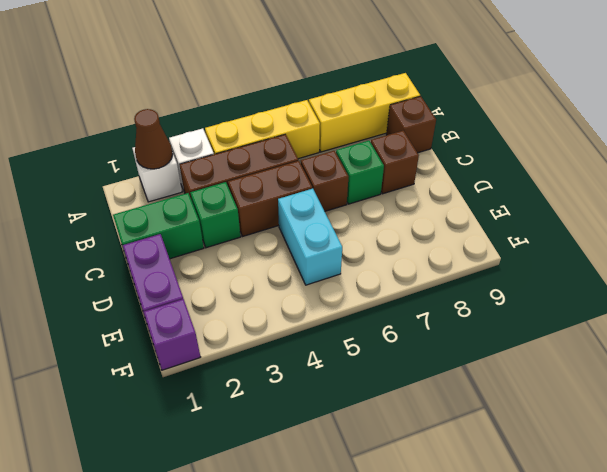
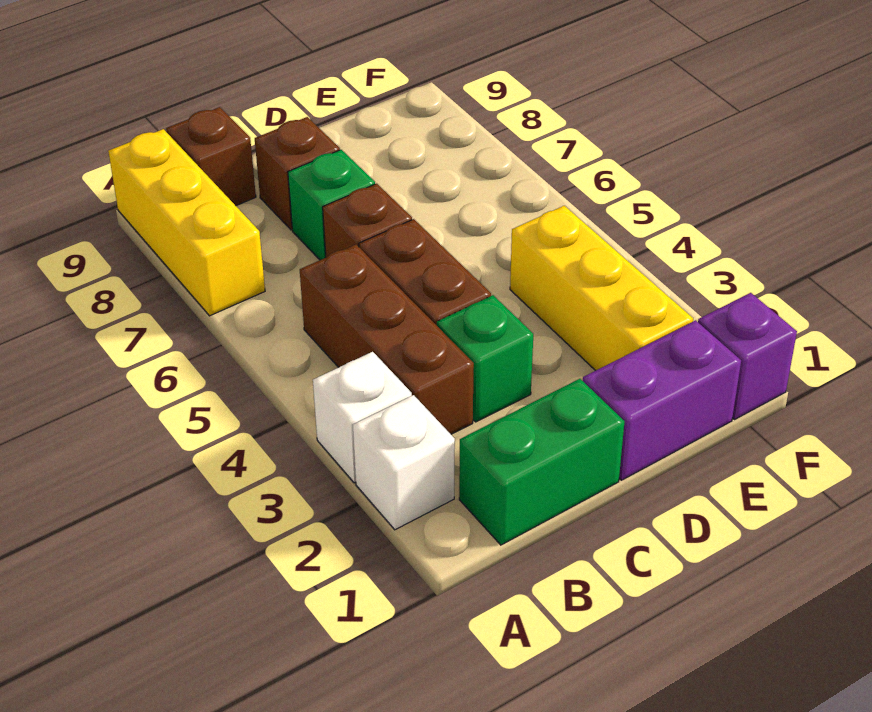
brown cone A2 level 2 -> none
yellow brick A4:A6 level 1 -> yellow brick E2:E4 level 1
green brick C1:C2 level 1 -> green brick B1:C1 level 1
cyan brick D5:E5 level 1 -> none

